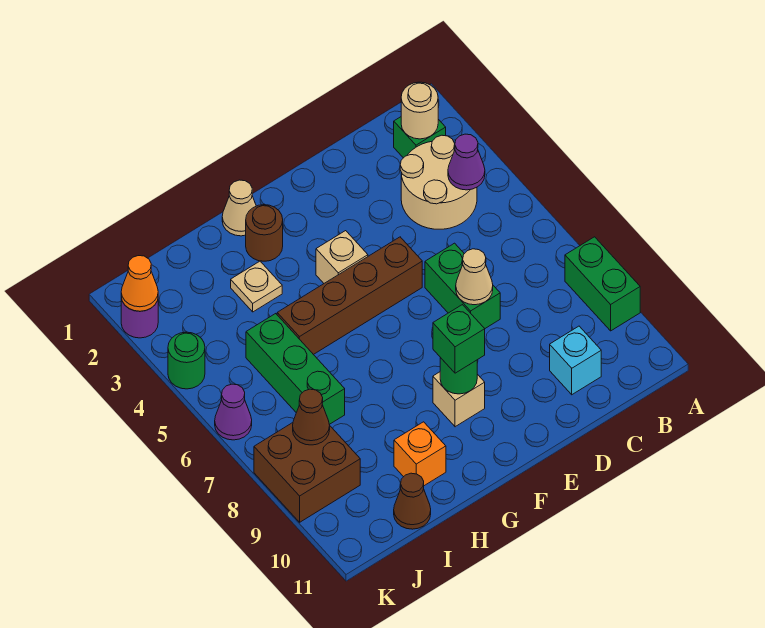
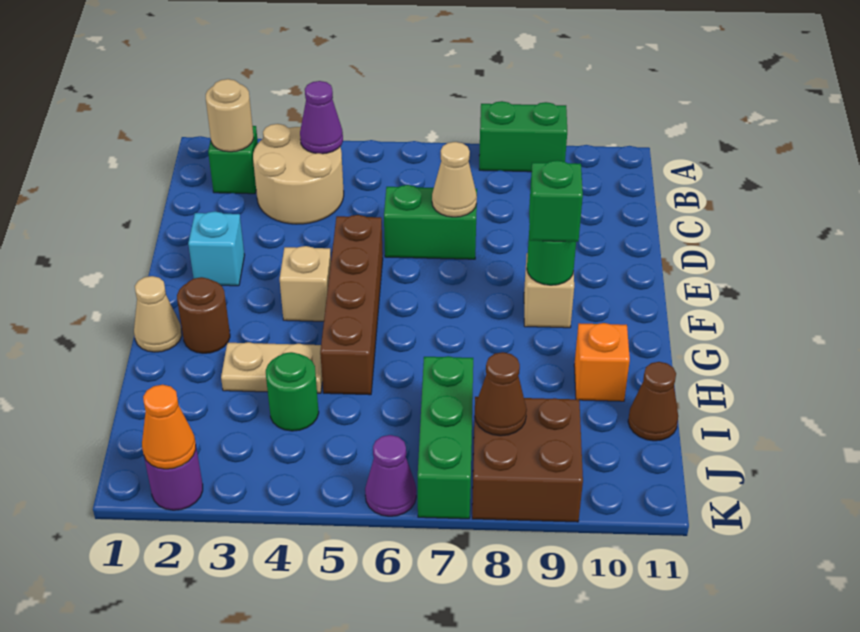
cyan brick C10 level 1 -> cyan brick E2 level 1
tan plate H3 level 1 -> tan plate H3:H4 level 1
green brick I5:I7 level 1 -> green brick I7:K7 level 1
green round brick K4 level 1 -> green round brick I4 level 1

